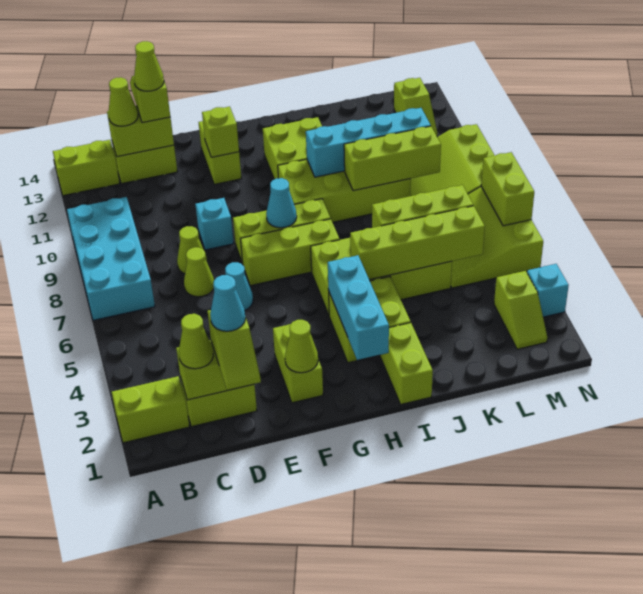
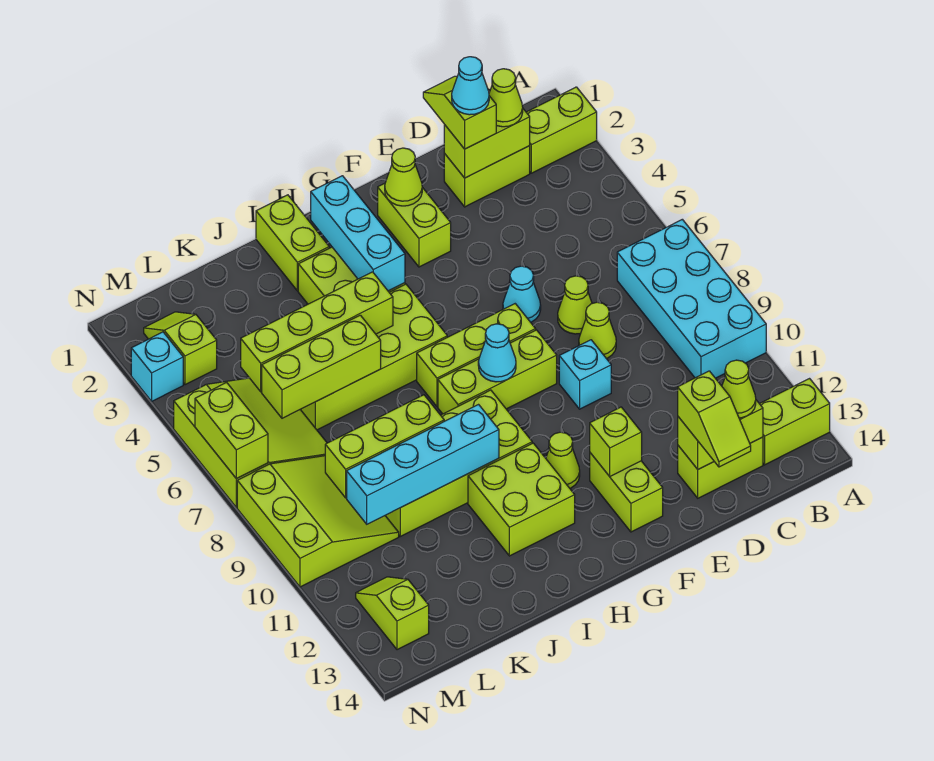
lime cone D13 level 4 -> lime cone G11 level 1

